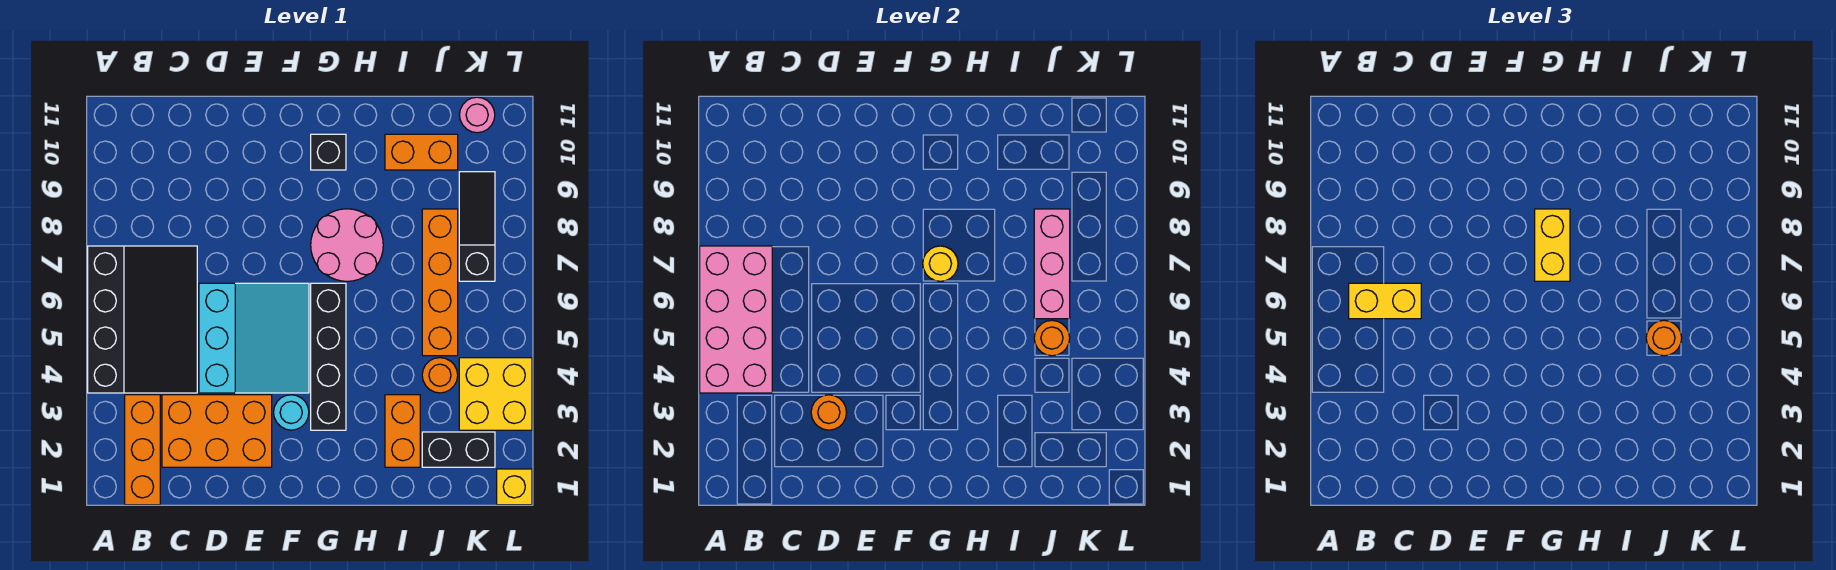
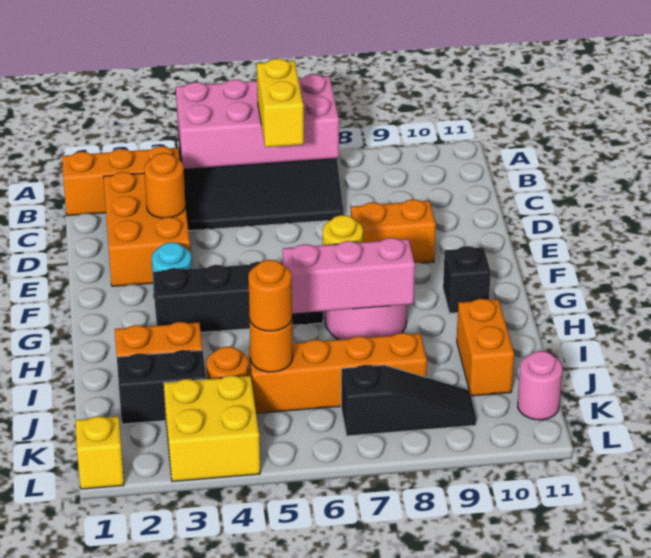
cyan slope D4:F6 level 1 top D -> none
none -> orange brick E8:E9 level 1
yellow brick G7:G8 level 3 -> none
black brick J2:K2 level 1 -> black brick J2:J3 level 1
pink brick J6:J8 level 2 -> pink brick H6:H8 level 2

